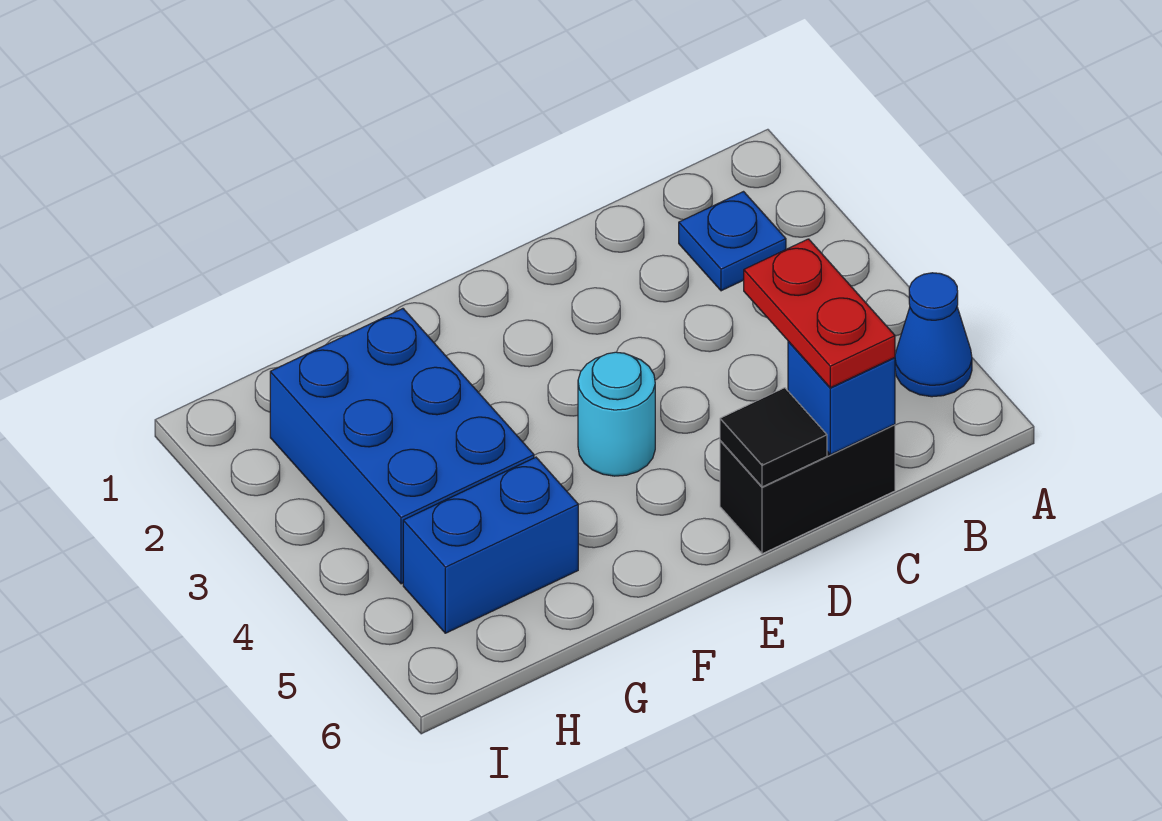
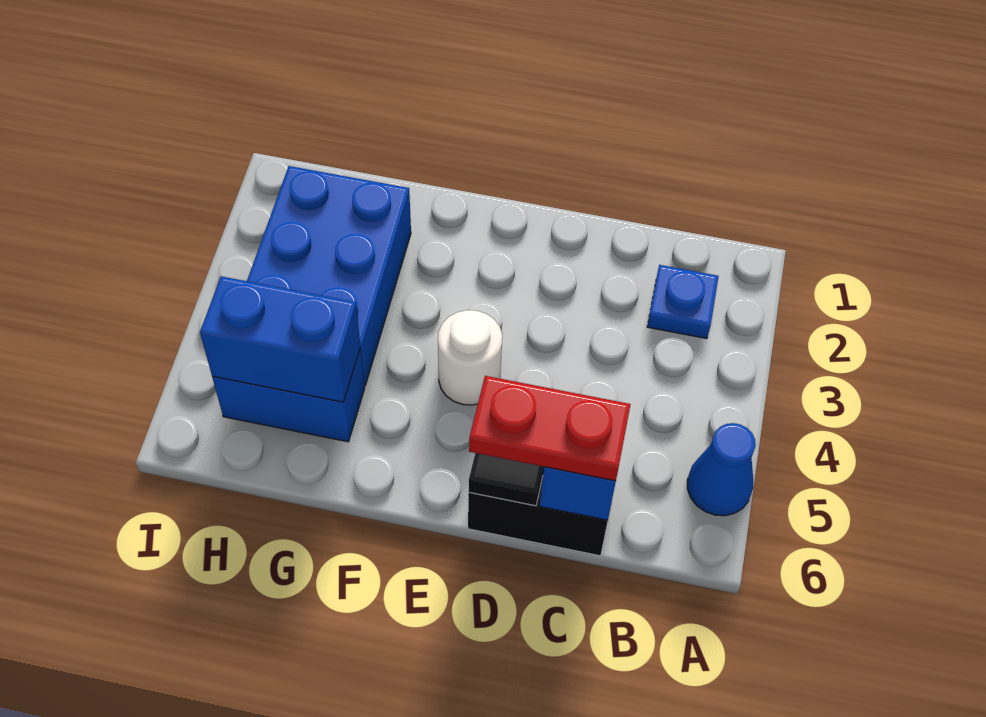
red plate C5:C6 level 3 -> red plate C6:D6 level 3
cyan round brick E4 level 1 -> white round brick E4 level 1
none -> blue brick G5:H5 level 2

